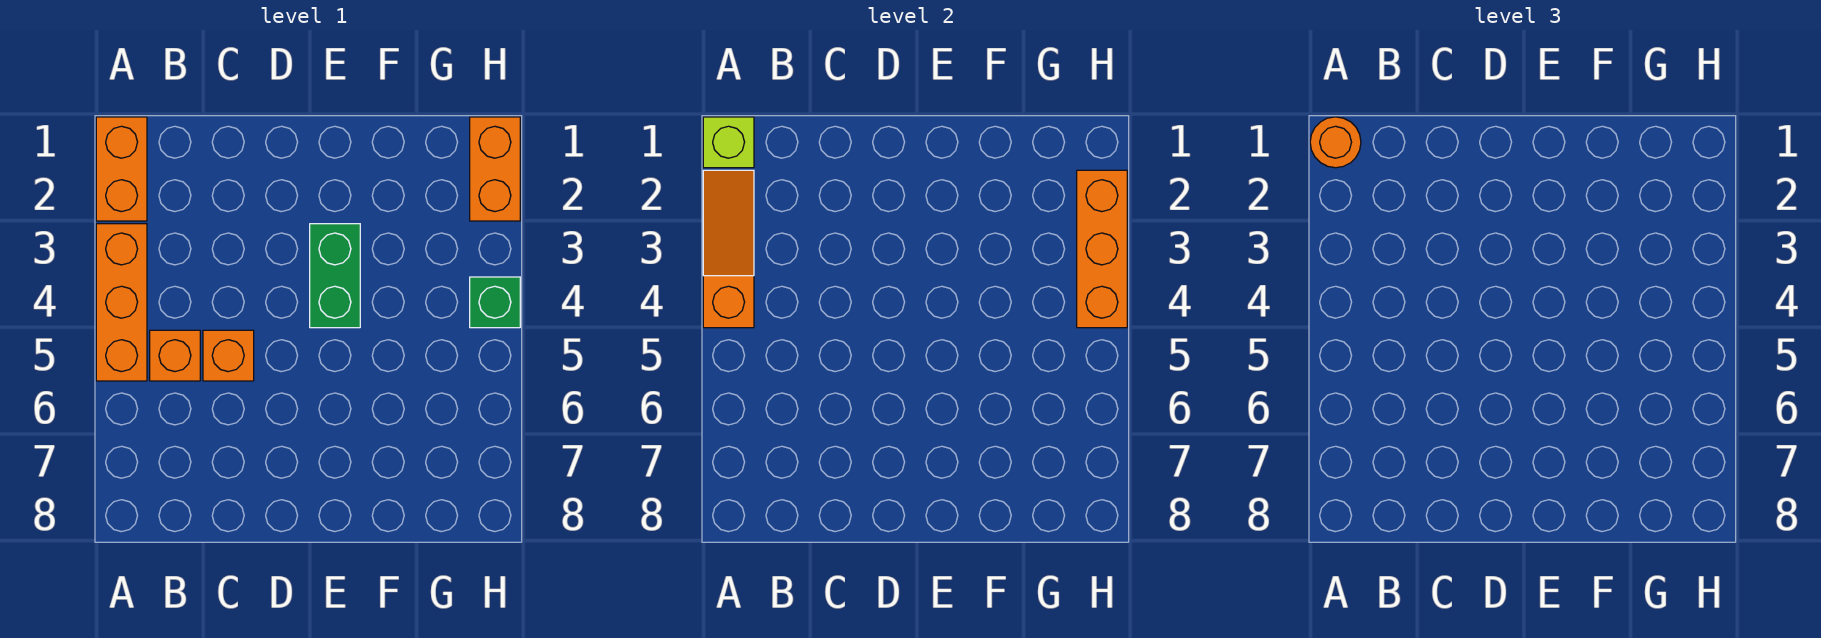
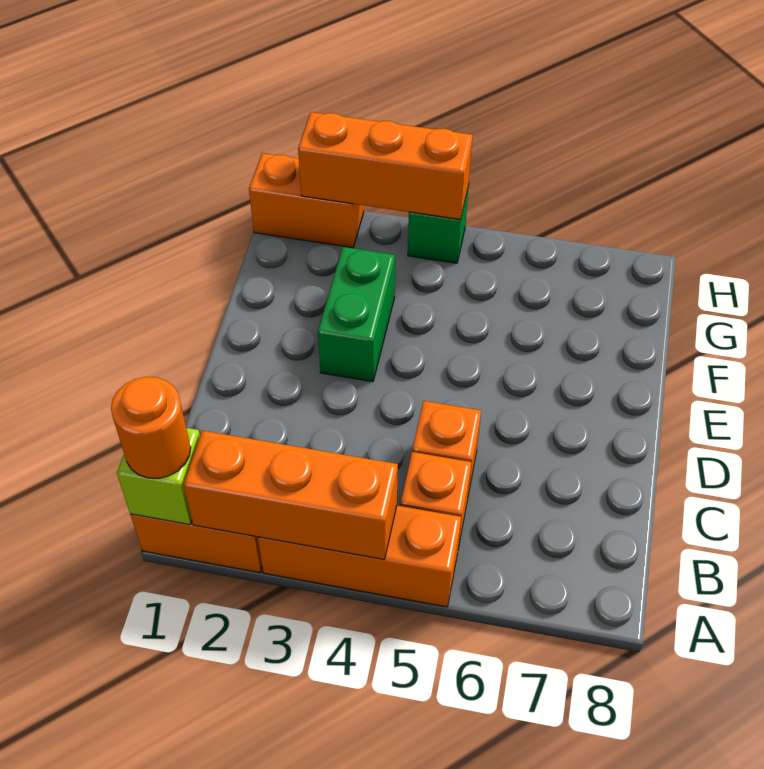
orange slope A2:A4 level 2 top 4 -> orange brick A2:A4 level 2
green brick E3:E4 level 1 -> green brick E3:F3 level 1

